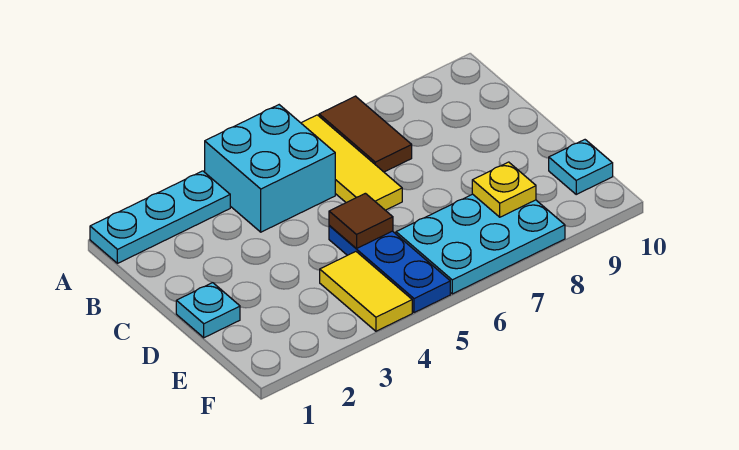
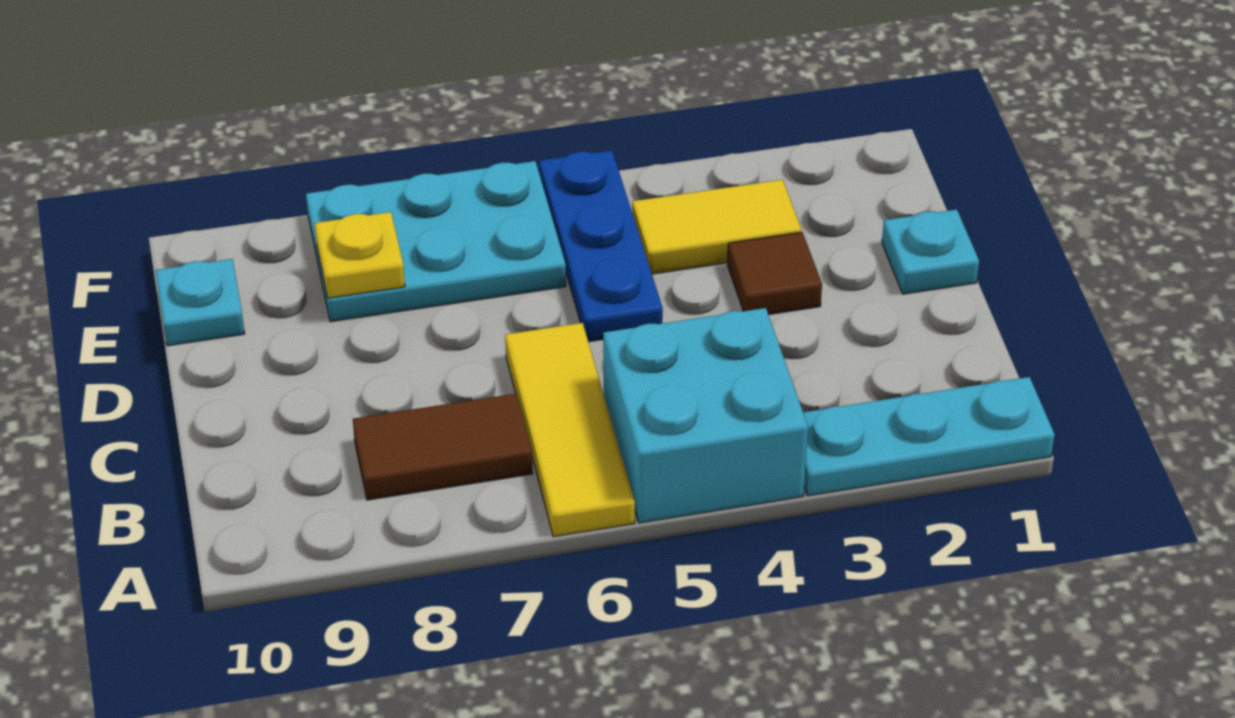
brown tile A7:B7 level 1 -> brown tile B7:B8 level 1
brown tile D5 level 2 -> brown tile D3 level 1
yellow tile E4:F4 level 1 -> yellow tile E3:E4 level 1

